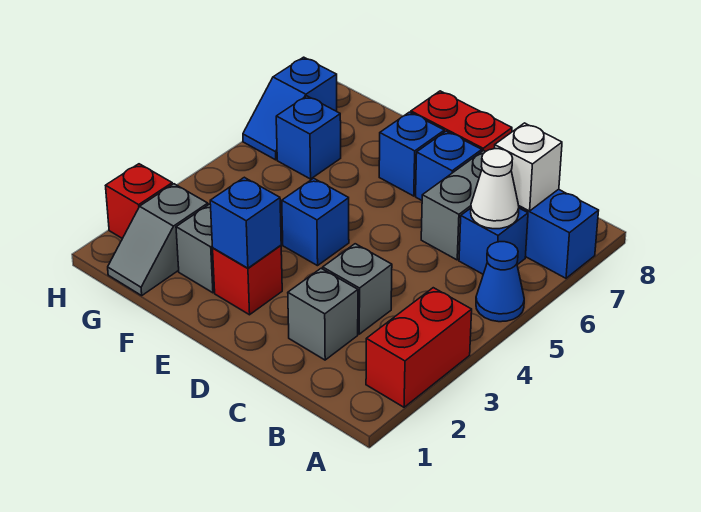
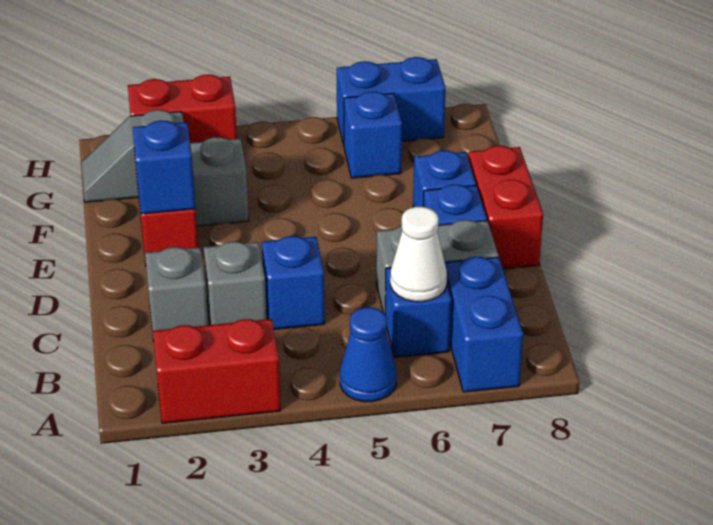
white brick B7 level 2 -> none
blue brick E4 level 1 -> blue brick C4 level 1
red brick H2 level 1 -> red brick H2:H3 level 1
blue slope H6:H7 level 1 top 7 -> blue brick H6:H7 level 1

